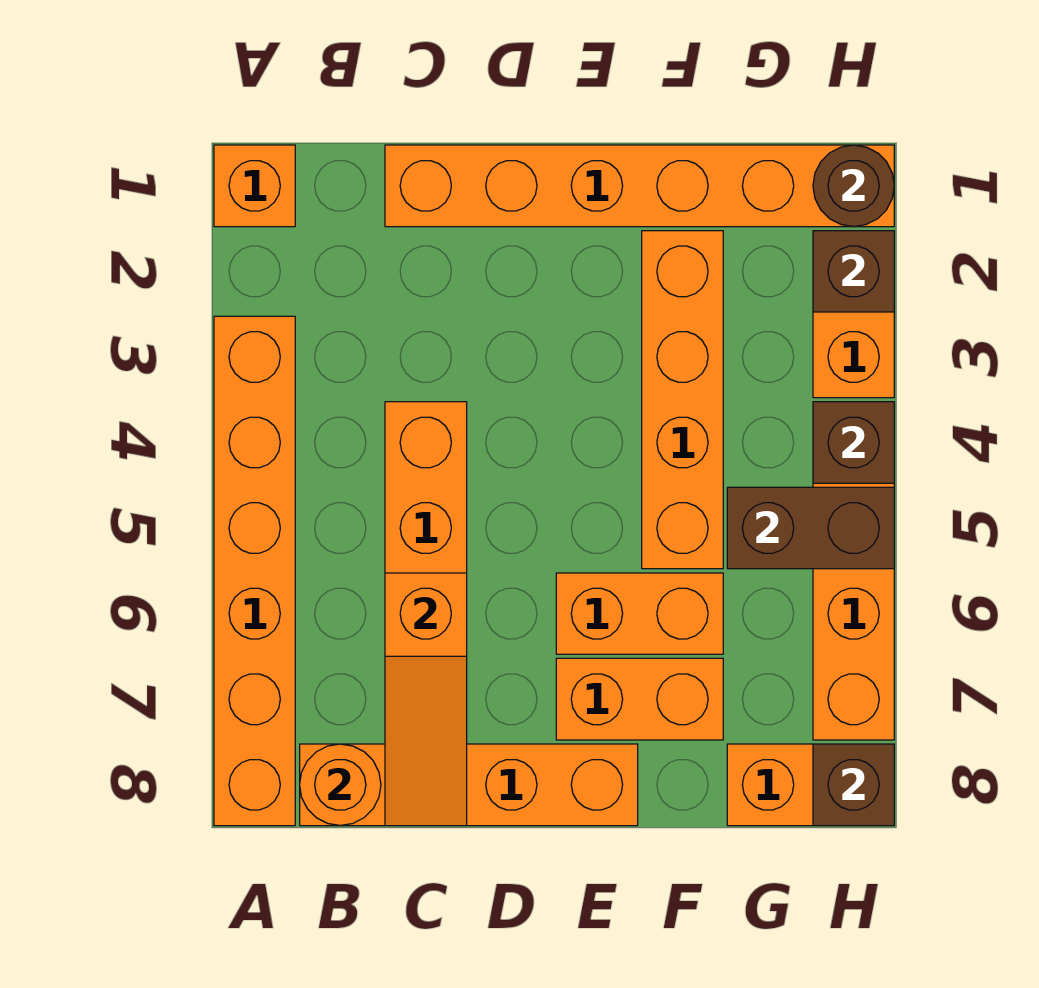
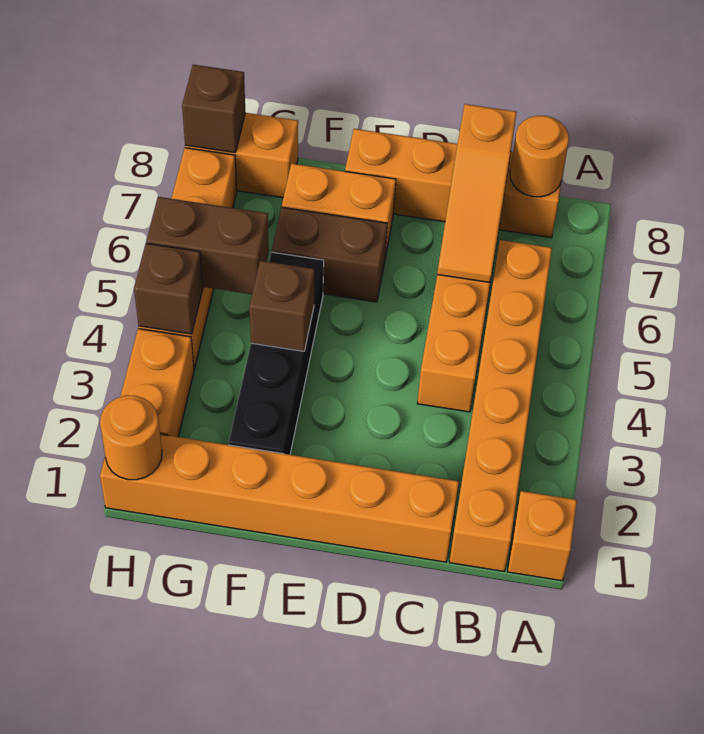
orange brick A3:A8 level 1 -> orange brick B1:B6 level 1
orange slope C6:C8 level 2 top 6 -> orange slope C6:C8 level 2 top 8
orange brick E6:F6 level 1 -> brown brick E6:F6 level 1
orange brick F2:F5 level 1 -> black brick F2:F5 level 1
brown round brick H1 level 2 -> orange round brick H1 level 2
brown brick H2 level 2 -> brown brick F4 level 2

